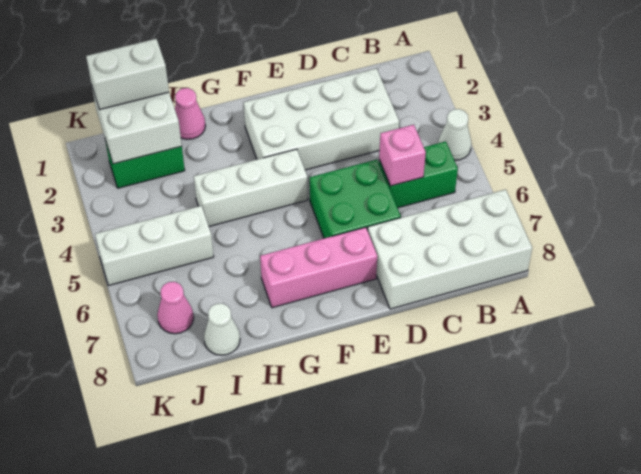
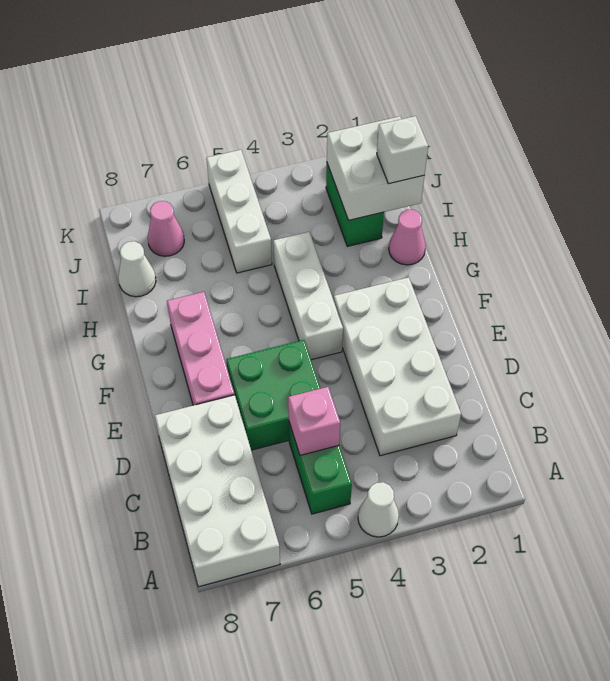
white brick I1:J1 level 3 -> white brick I1 level 3

